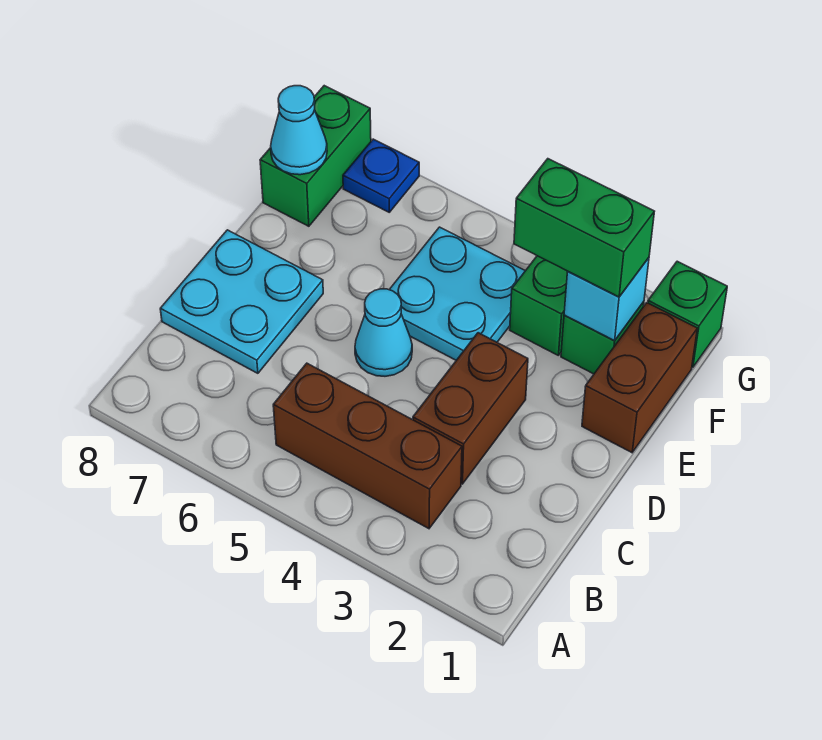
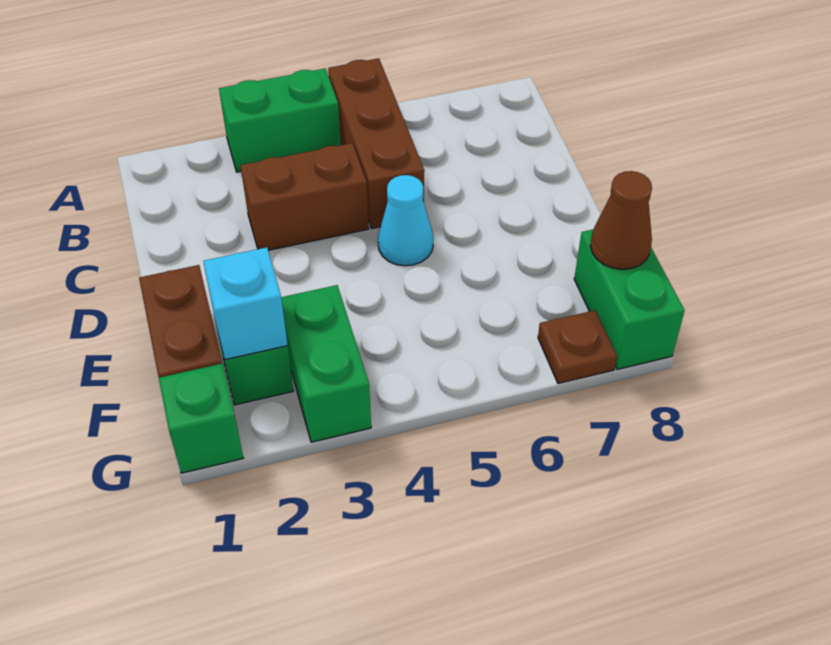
brown brick B3:B5 level 1 -> brown brick A5:C5 level 1
brown brick C3:D3 level 1 -> brown brick C3:C4 level 1
cyan plate C7:D8 level 1 -> none
cyan plate E4:F5 level 1 -> none
green brick F2:F3 level 3 -> green brick A3:A4 level 1
cyan cone F8 level 2 -> brown cone F8 level 2
blue plate G7 level 1 -> brown plate G7 level 1

